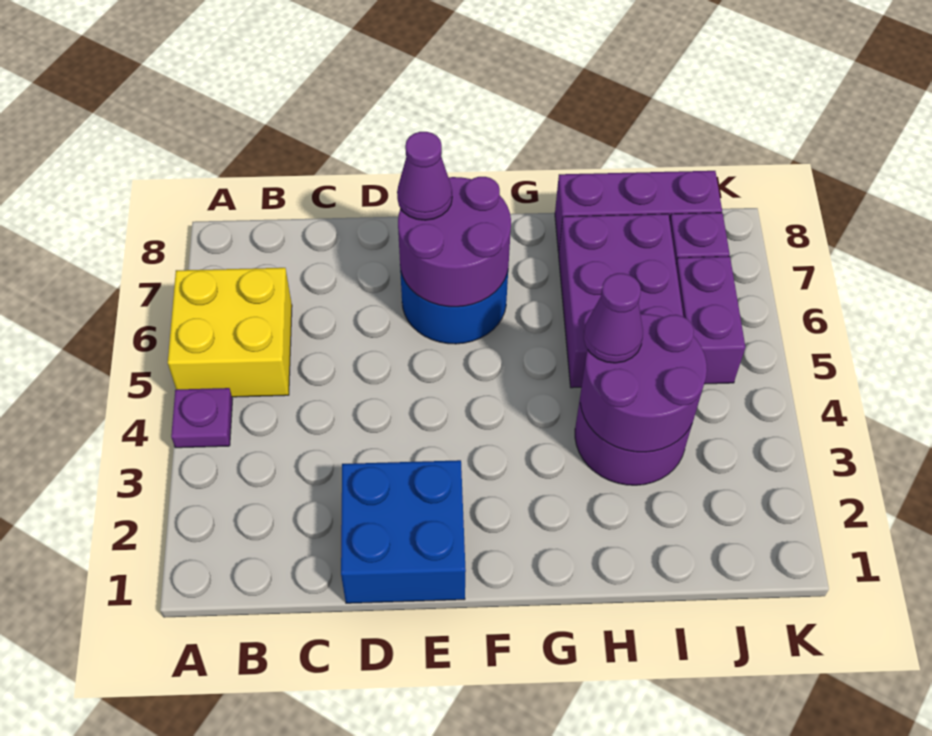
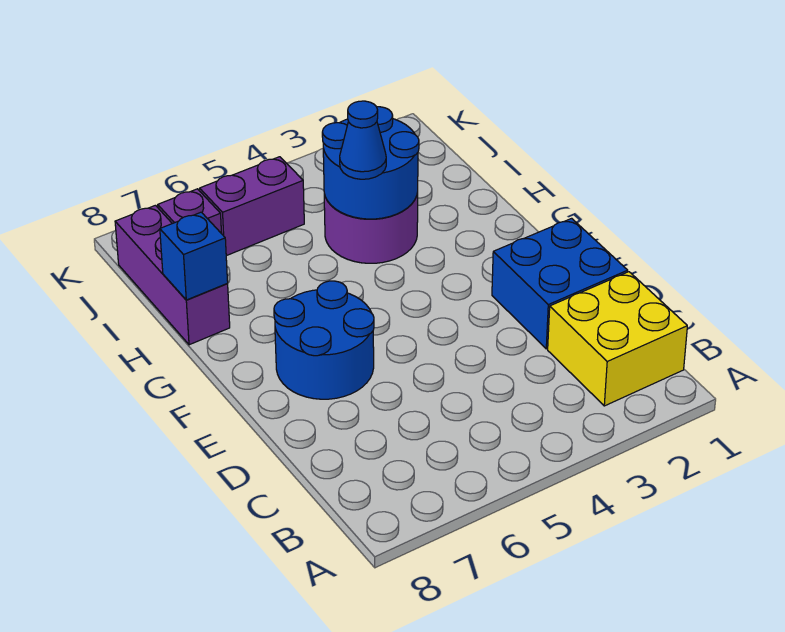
purple plate A4 level 1 -> none
yellow brick A5:B6 level 1 -> yellow brick B1:C2 level 1
purple round brick E6:F7 level 2 -> none
purple cone E7 level 3 -> none
purple round brick H3:I4 level 2 -> blue round brick H3:I4 level 2
purple cone H4 level 3 -> blue cone H4 level 3
purple brick H5:I7 level 1 -> none
none -> blue brick H8 level 2

